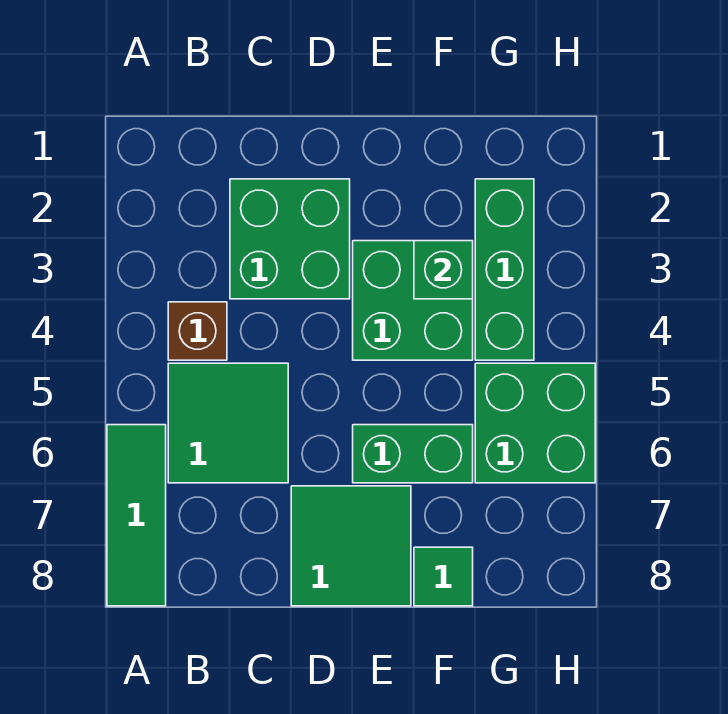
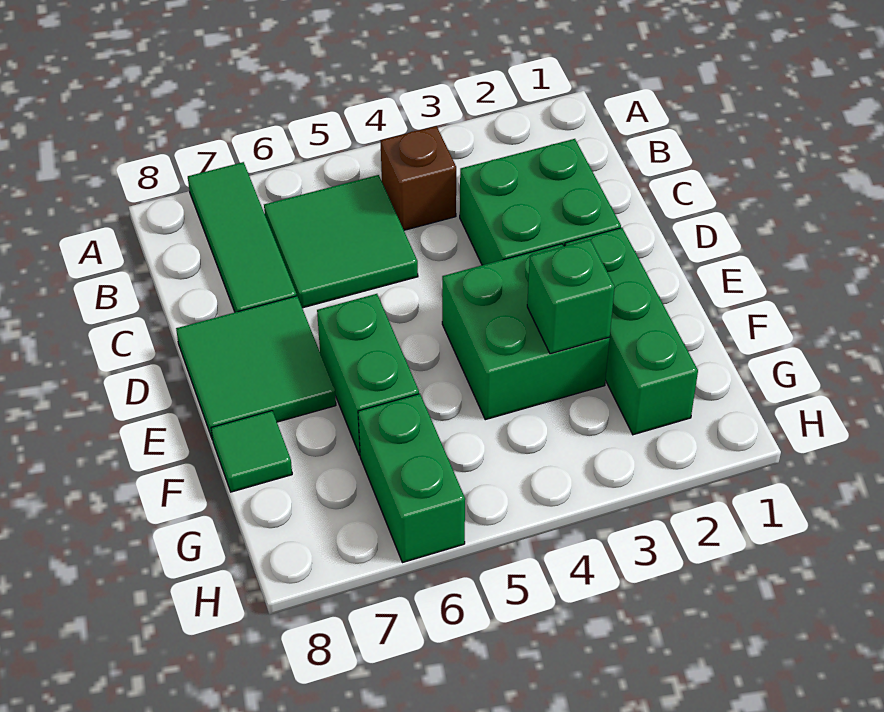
green tile A6:A8 level 1 -> green tile A7:C7 level 1
green brick G2:G4 level 1 -> green brick E2:G2 level 1
green brick G5:H6 level 1 -> green brick G6:H6 level 1

